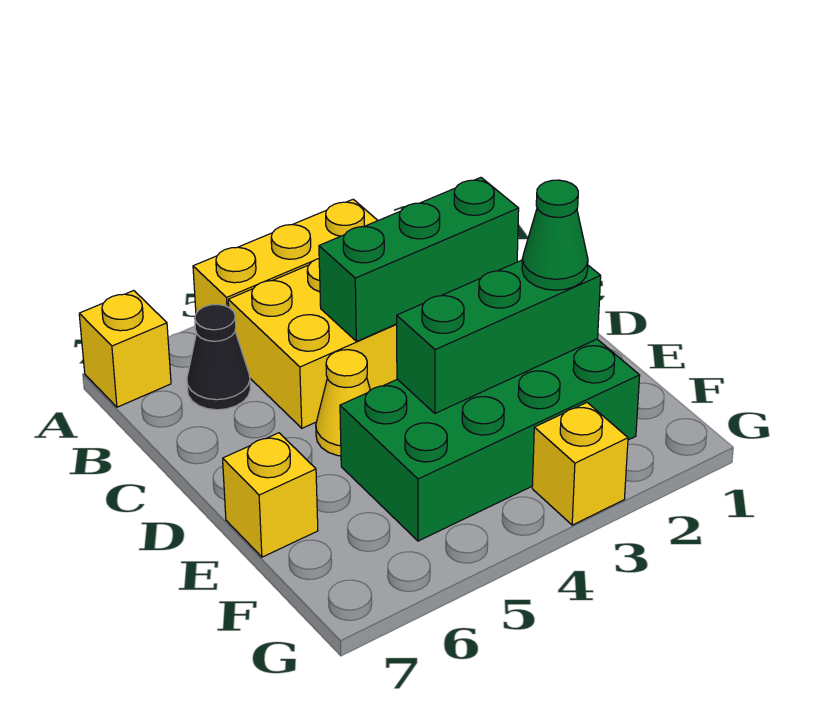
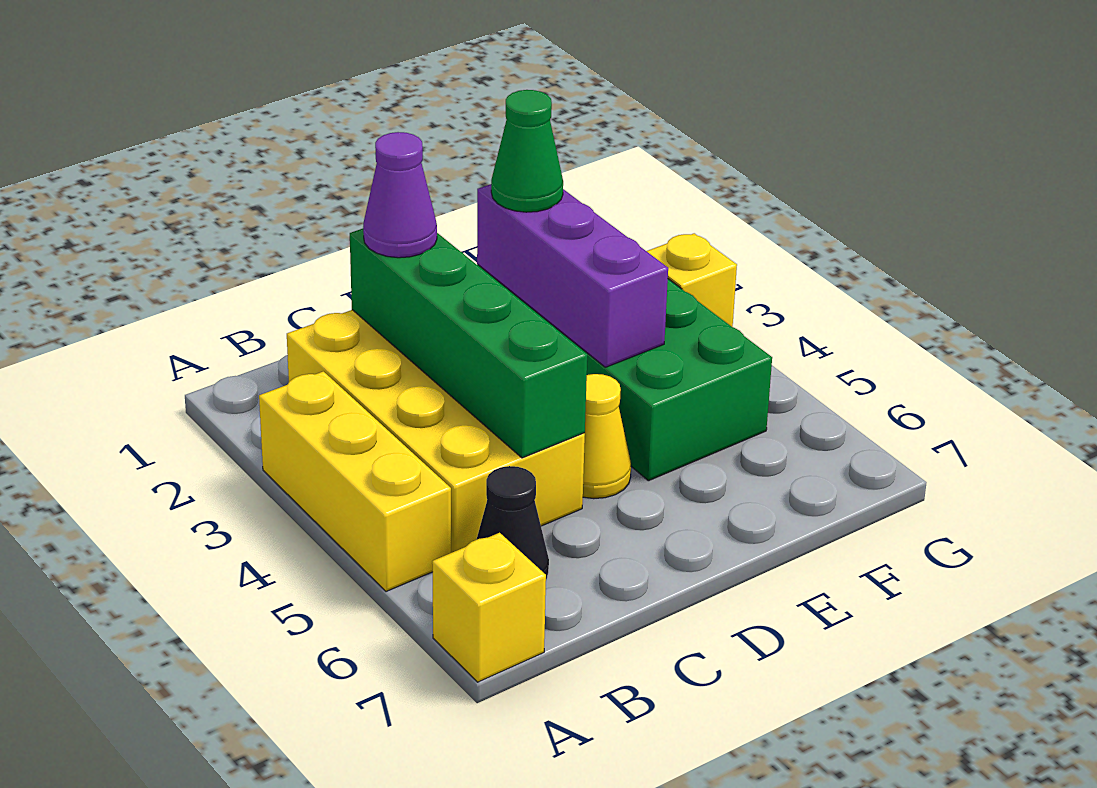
green brick C2:C4 level 2 -> green brick C2:C5 level 2
none -> purple cone C2 level 3
green brick E2:E4 level 2 -> purple brick E2:E4 level 2
yellow brick E7 level 1 -> none

